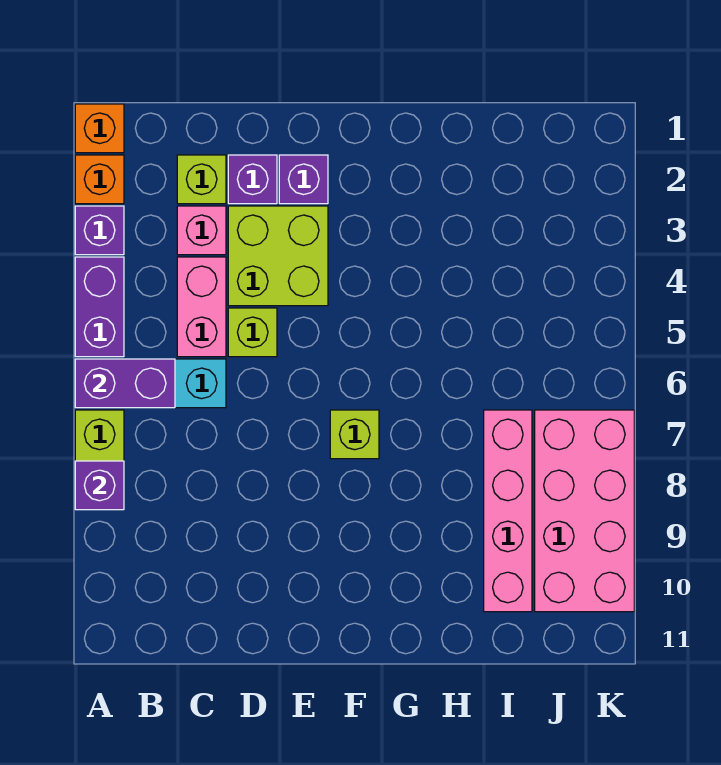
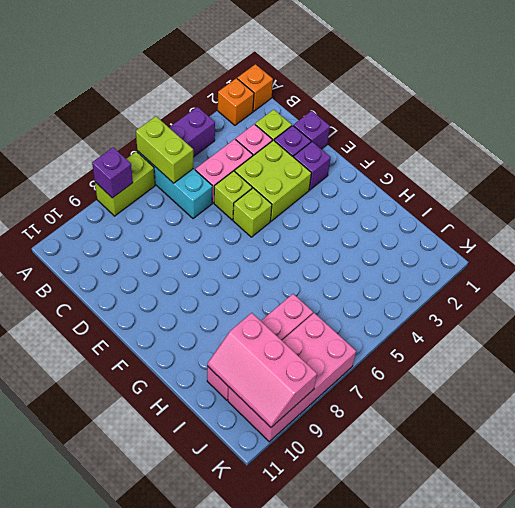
purple brick A3 level 1 -> purple brick D1 level 1
purple brick A6:B6 level 2 -> lime brick A6:B6 level 2
lime brick F7 level 1 -> lime brick E5 level 1
none -> pink slope I9:K10 level 2 top 9

